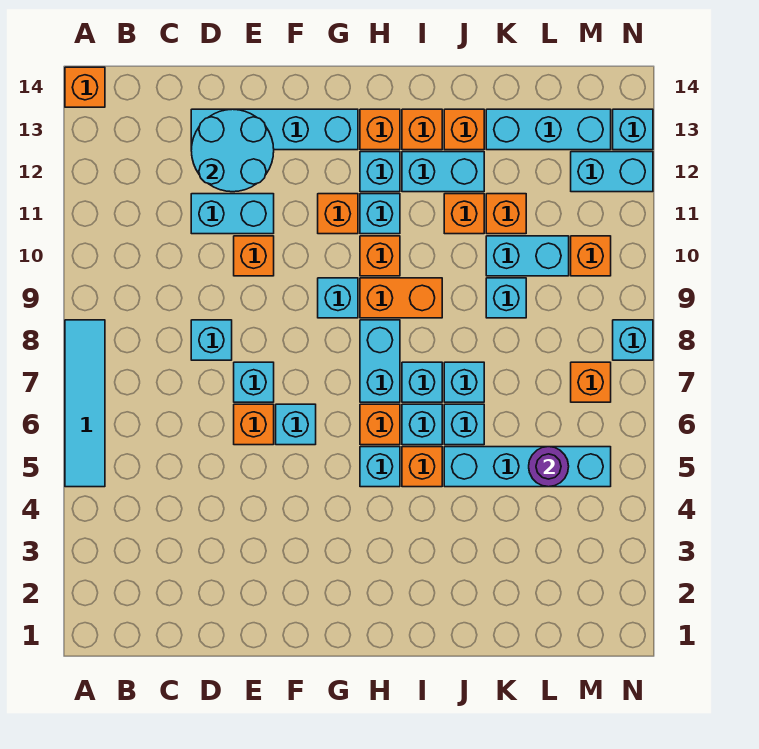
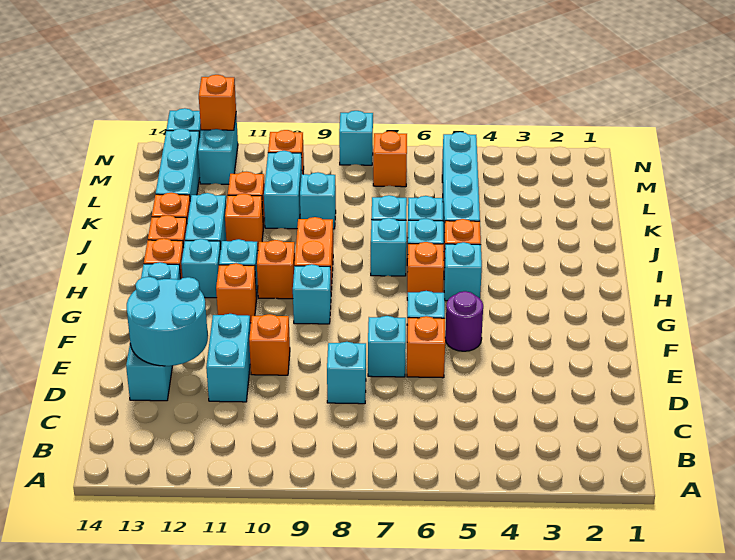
cyan tile A5:A8 level 1 -> none
orange brick A14 level 1 -> orange brick N12 level 2
cyan brick H7:H8 level 1 -> none
purple round brick L5 level 2 -> purple round brick F5 level 1

